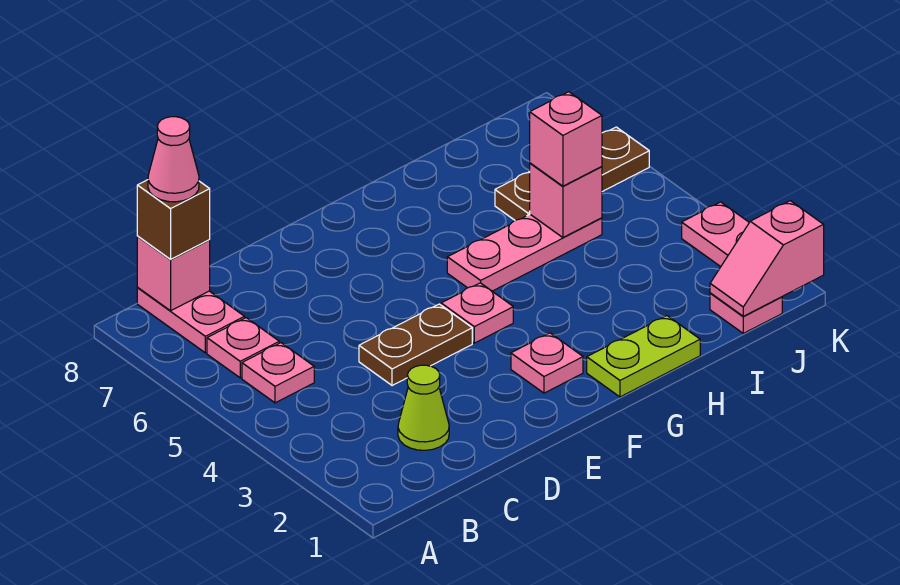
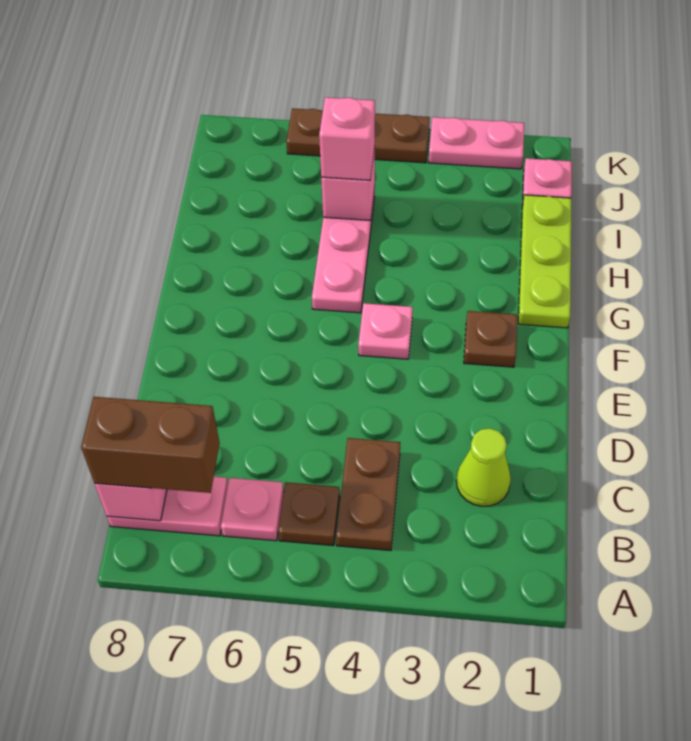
pink plate B5 level 1 -> brown plate B5 level 1
brown brick B8 level 3 -> brown brick B7:B8 level 3
pink cone B8 level 4 -> none
brown plate D4:E4 level 1 -> brown plate B4:C4 level 1
pink plate F2 level 1 -> brown plate F2 level 1
lime plate G1:H1 level 1 -> lime plate G1:I1 level 1
brown plate I6:K6 level 1 -> brown plate K4:K6 level 1
pink slope J1:K1 level 2 top K -> none

